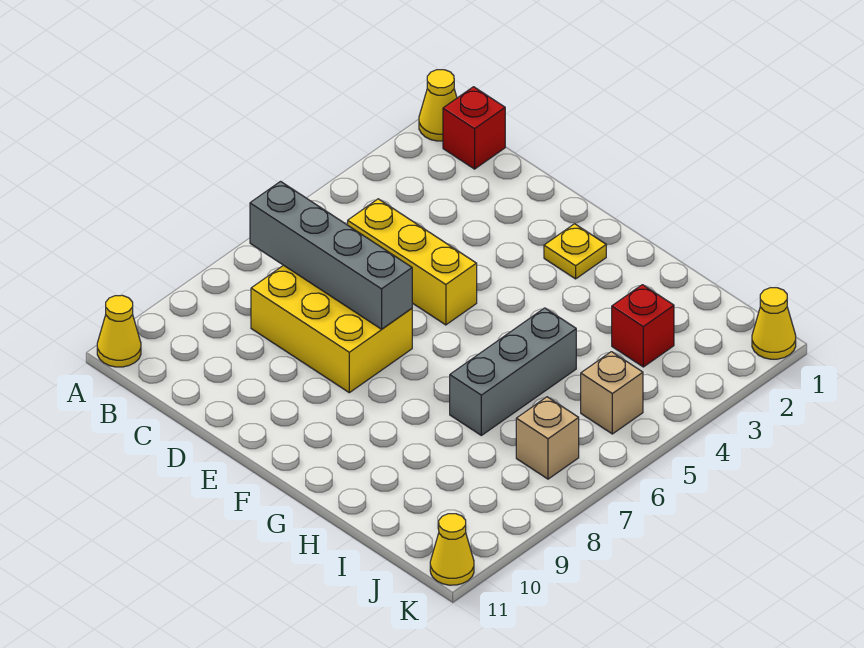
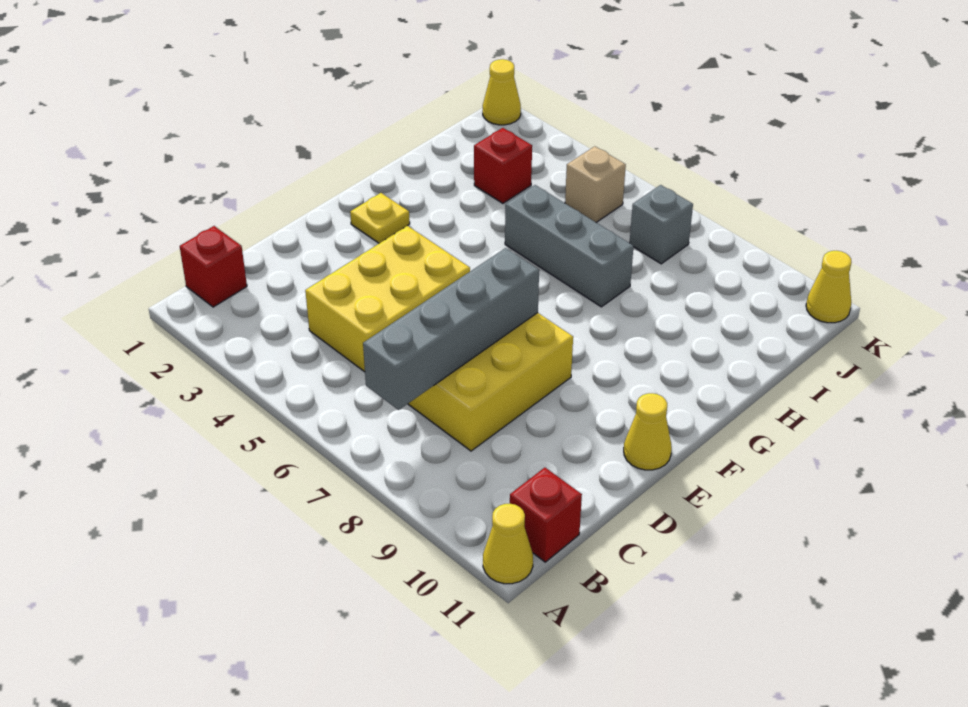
yellow cone A1 level 1 -> yellow cone E11 level 1
none -> red brick B11 level 1
yellow brick C5:E5 level 1 -> yellow brick C4:E5 level 1
tan brick J7 level 1 -> grey brick J7 level 1

